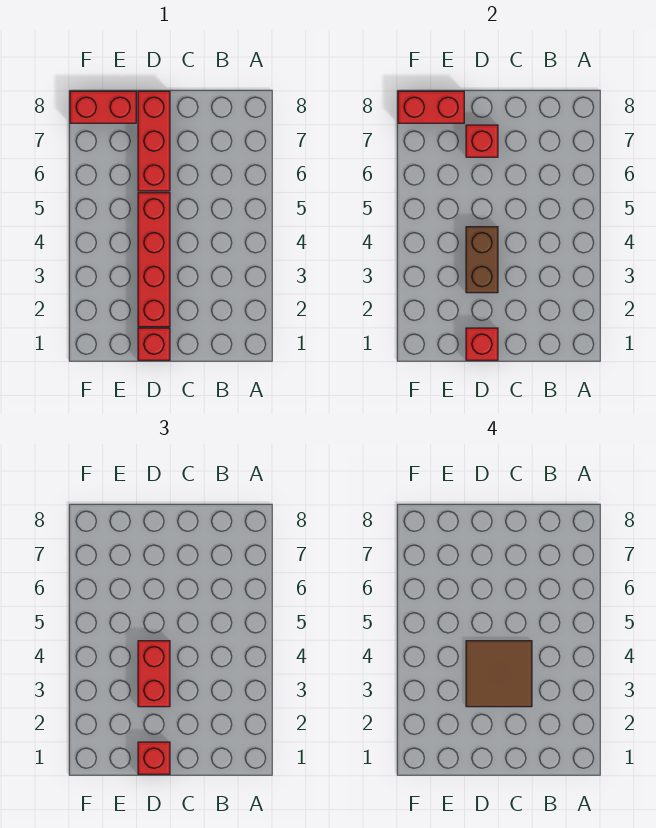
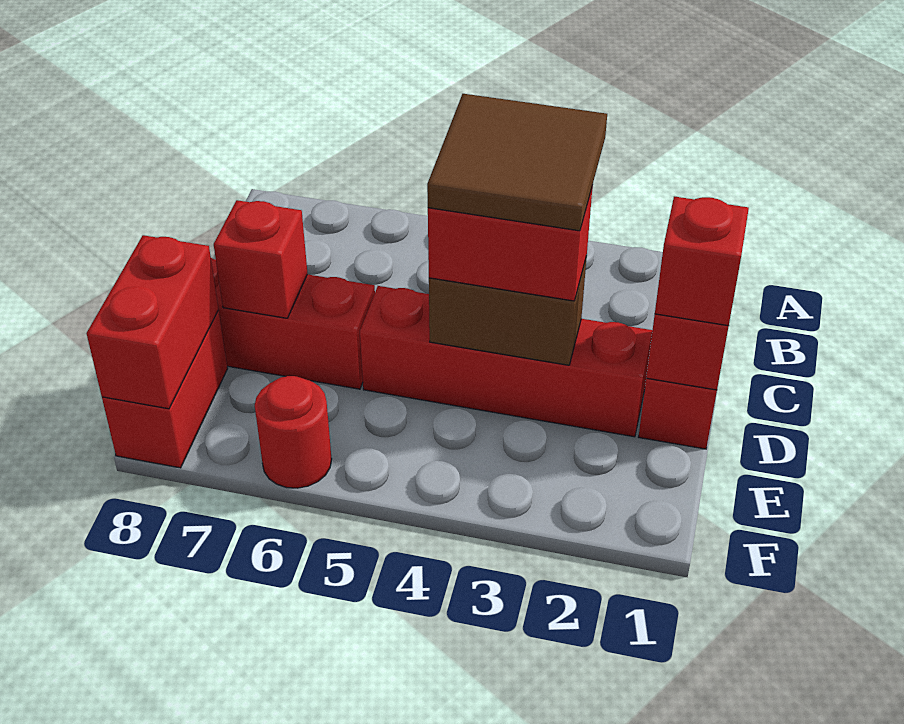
none -> red round brick F6 level 1

